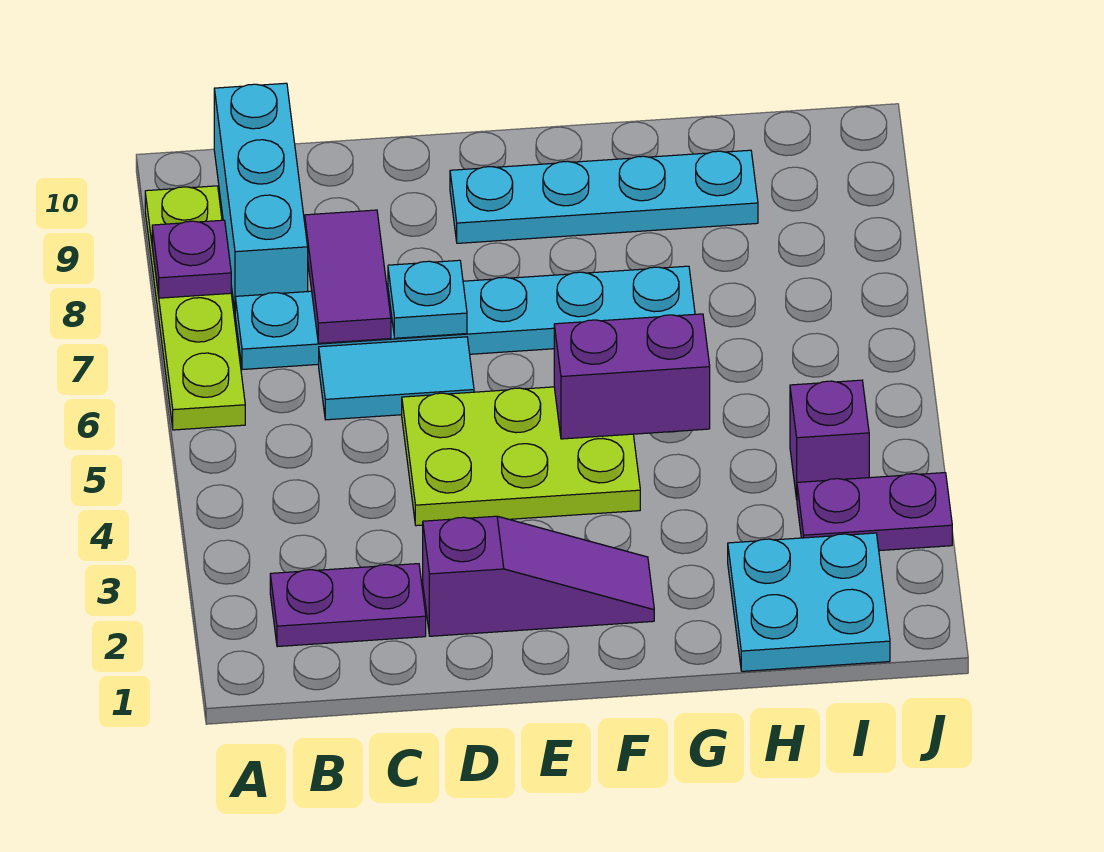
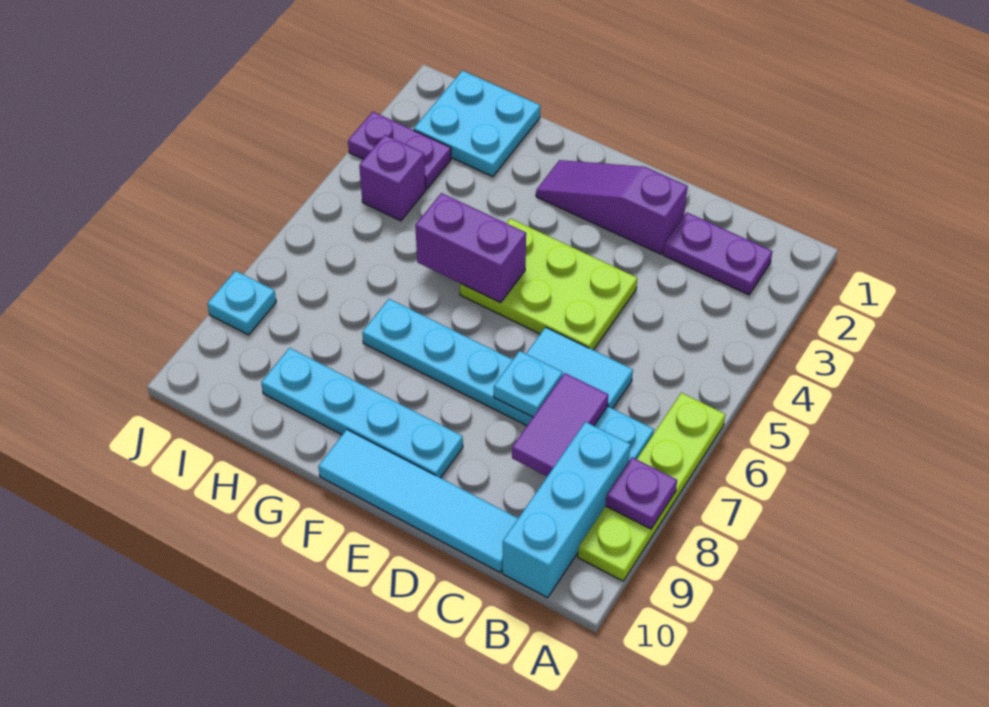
none -> cyan tile C10:F10 level 1
none -> cyan plate J8 level 1

